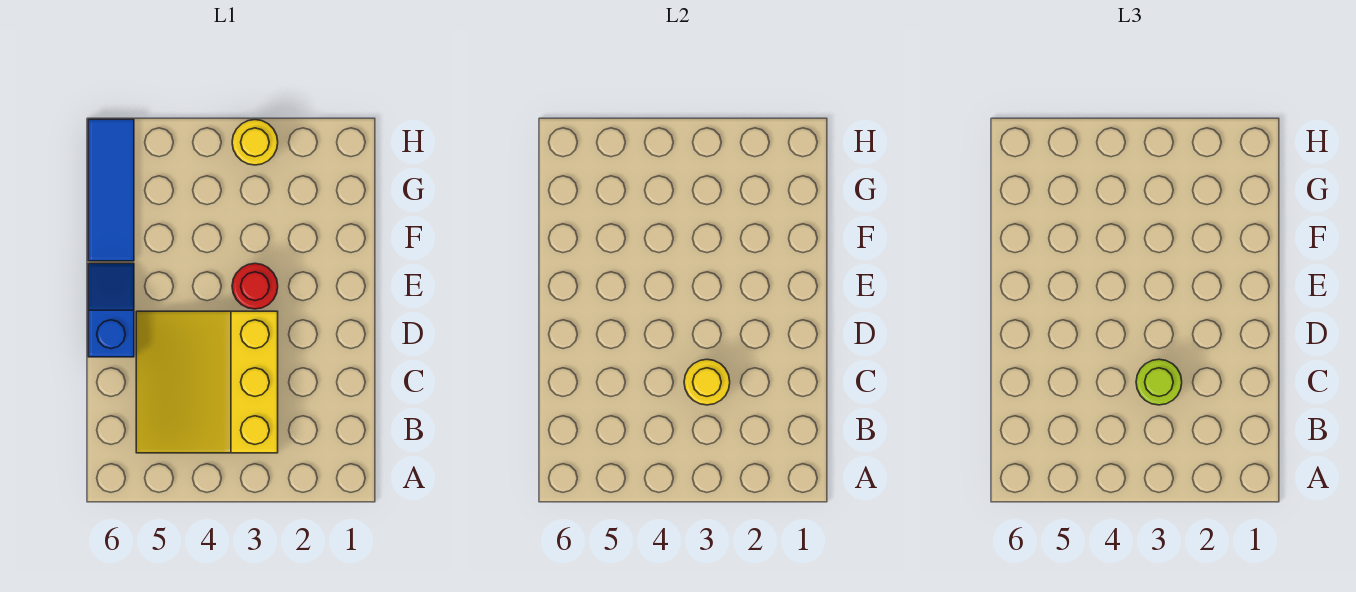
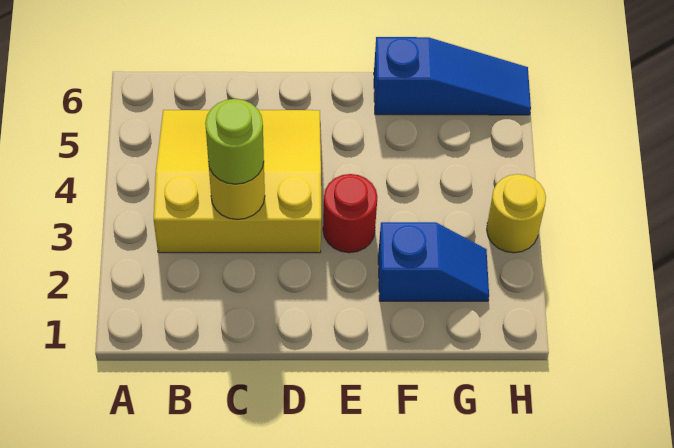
blue slope D6:E6 level 1 top D -> blue slope F2:G2 level 1 top F
blue tile F6:H6 level 1 -> blue slope F6:H6 level 1 top F

